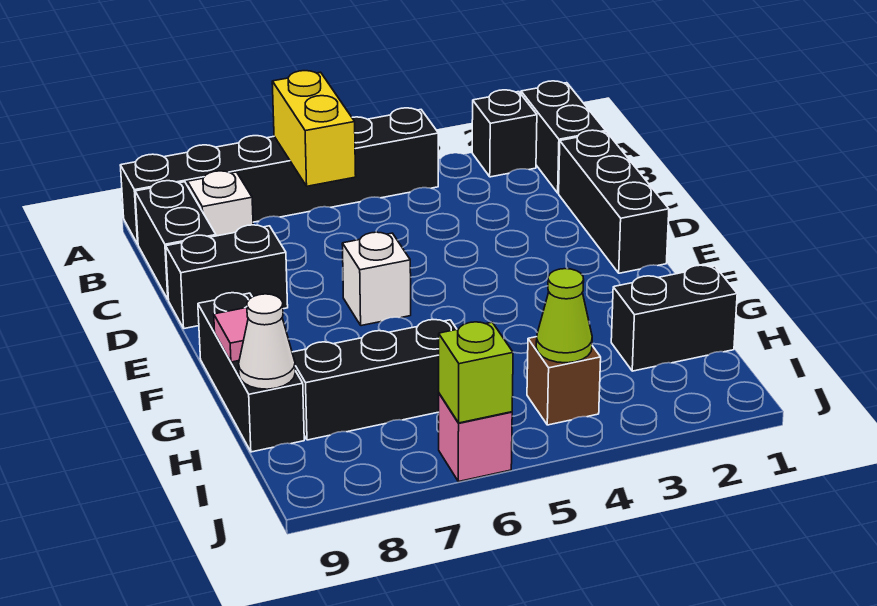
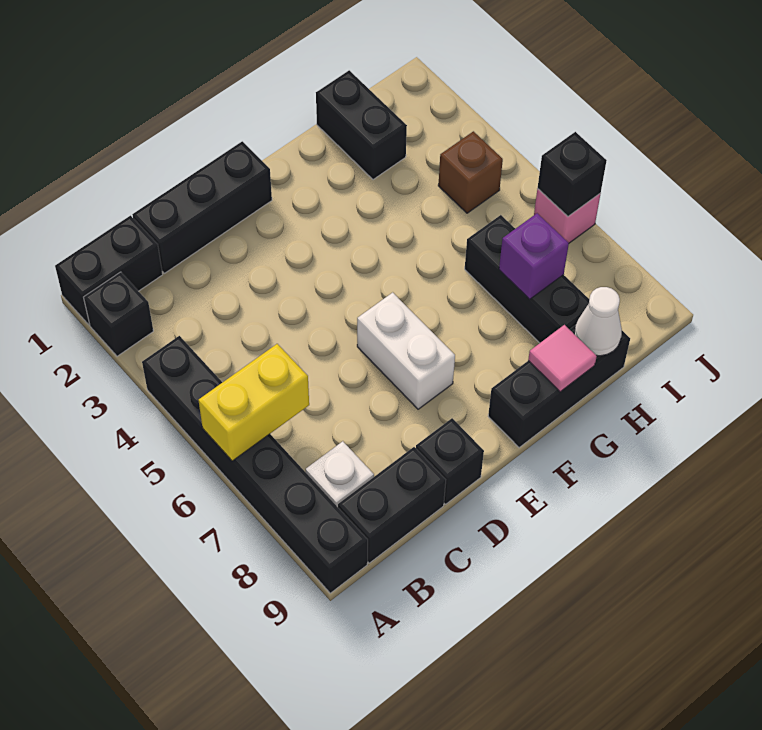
black brick D8:D9 level 1 -> black brick D9 level 1
white brick E6 level 1 -> white brick E6:E7 level 1
none -> purple brick H7 level 2
lime cone I4 level 2 -> none
lime brick J6 level 2 -> black brick J6 level 2

